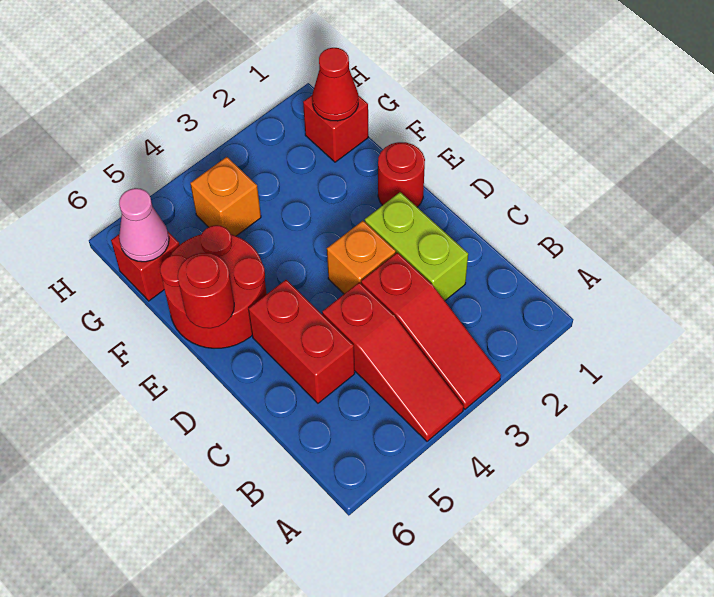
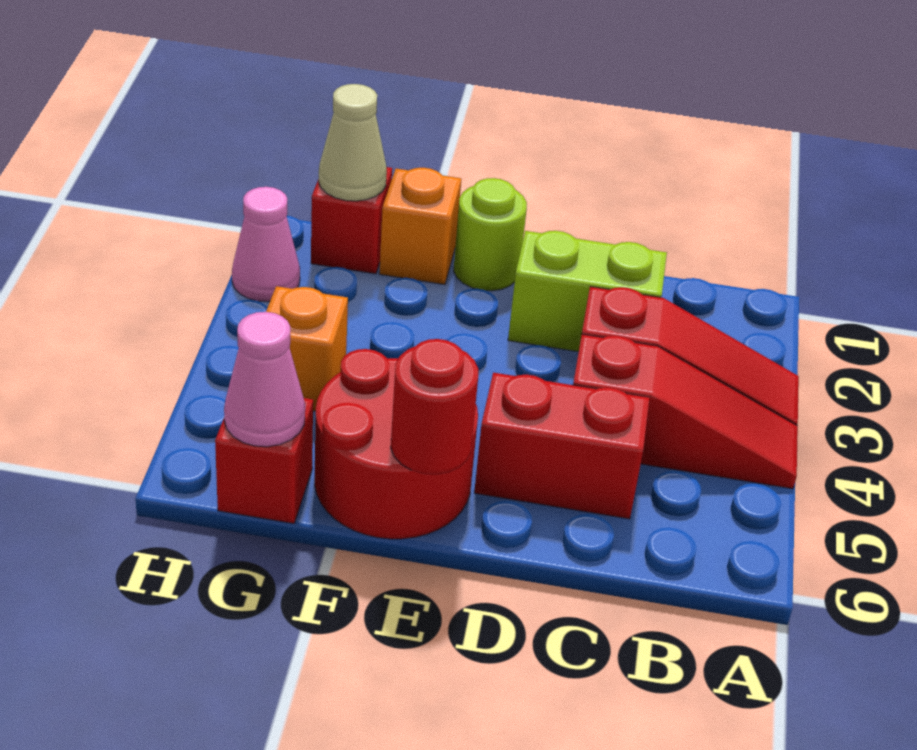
orange brick D3 level 1 -> orange brick F1 level 1
red round brick E1 level 1 -> lime round brick E1 level 1
red cone G1 level 2 -> tan cone G1 level 2
none -> pink cone H2 level 1

